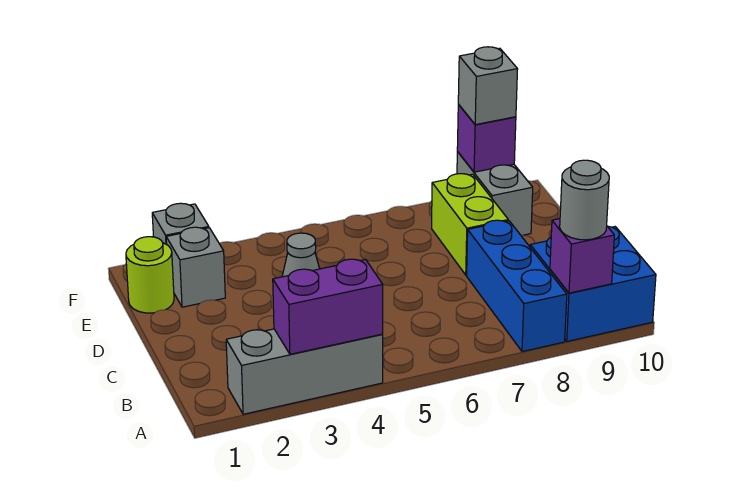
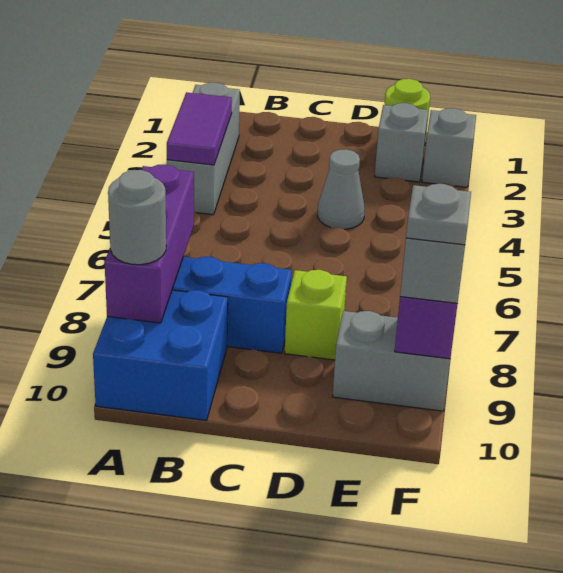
purple brick A3:A4 level 2 -> purple tile A3:A4 level 2
purple brick A9 level 2 -> purple brick A7:A9 level 2
lime brick D8:E8 level 1 -> lime brick D8 level 1
none -> grey plate F9 level 4

